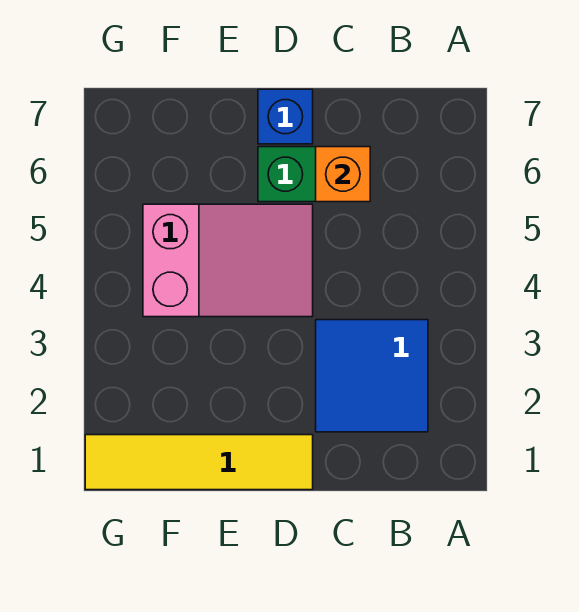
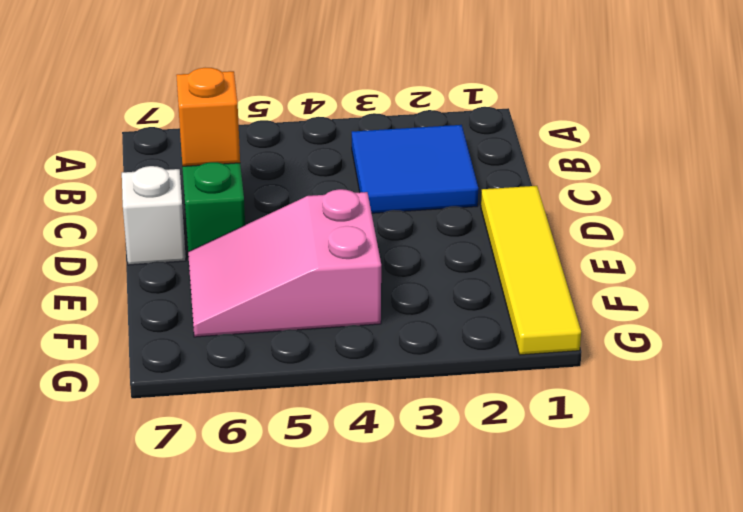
pink slope D4:F5 level 1 top F -> pink slope E4:F6 level 1 top 4
blue brick D7 level 1 -> white brick D7 level 1

